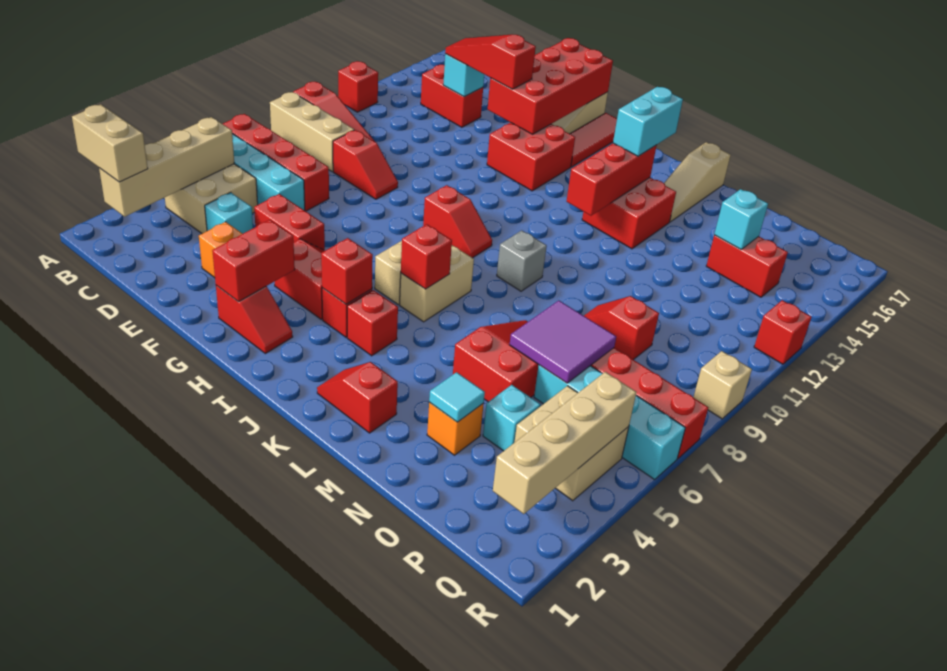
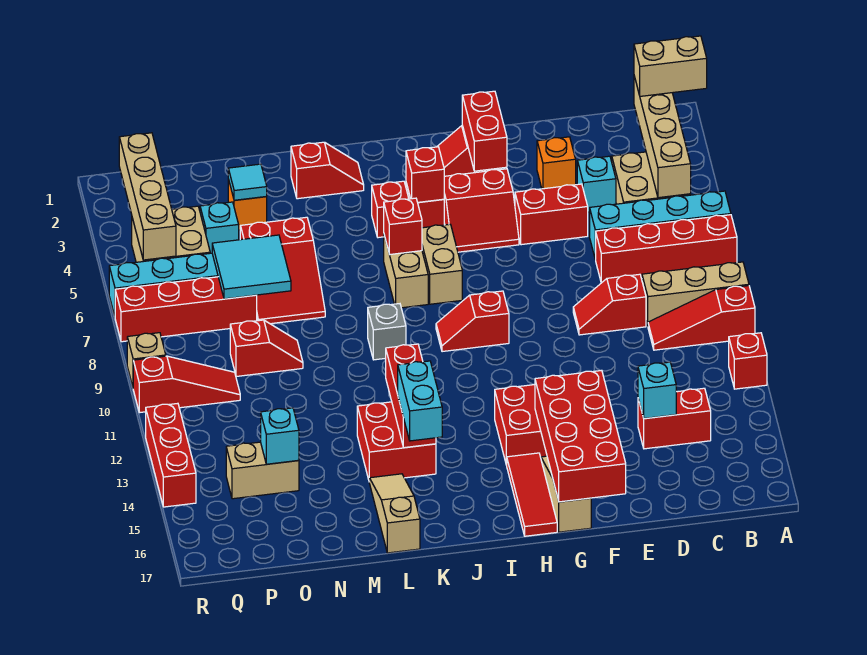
red slope D14:F14 level 3 top F -> red slope P10:R10 level 1 top R
purple tile N6:O7 level 2 -> cyan tile N6:O7 level 2
red brick O14:P14 level 1 -> tan brick O14:P14 level 1
red brick R12 level 1 -> red brick R12:R14 level 1

